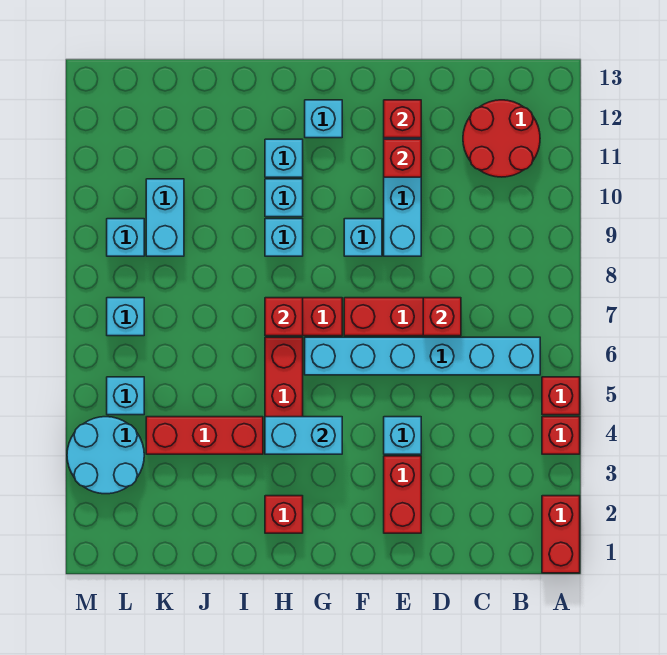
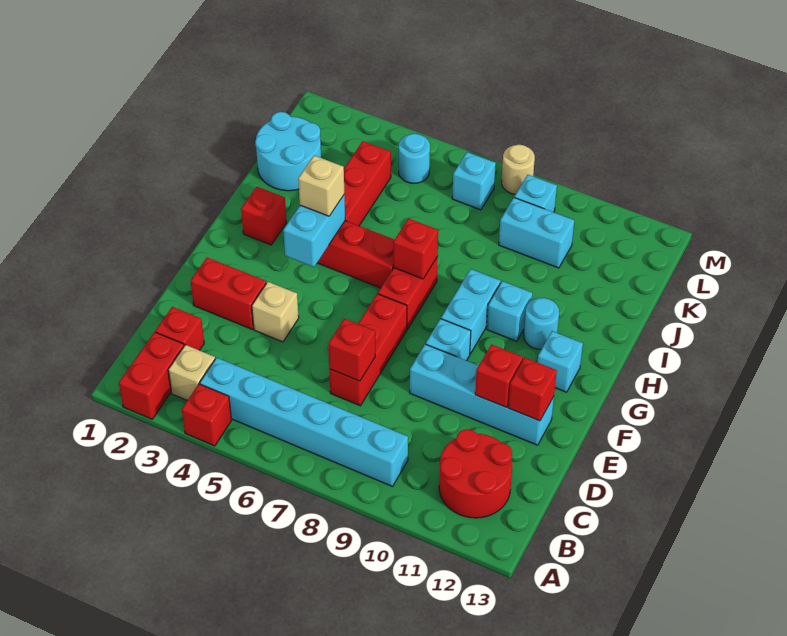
red brick A1:A2 level 1 -> red brick A2:B2 level 1
red brick A5 level 1 -> red brick C2 level 1
none -> tan brick B3 level 1
cyan brick B6:G6 level 1 -> cyan brick B4:B9 level 1
cyan brick E4 level 1 -> tan brick E4 level 1
none -> tan brick H4 level 3
cyan brick H9 level 1 -> cyan brick G9:H9 level 1
cyan brick H11 level 1 -> cyan round brick H11 level 1
cyan round brick L3:M4 level 1 -> cyan round brick J1:K2 level 1
cyan brick L5 level 1 -> cyan round brick L5 level 1
none -> tan round brick M8 level 1

